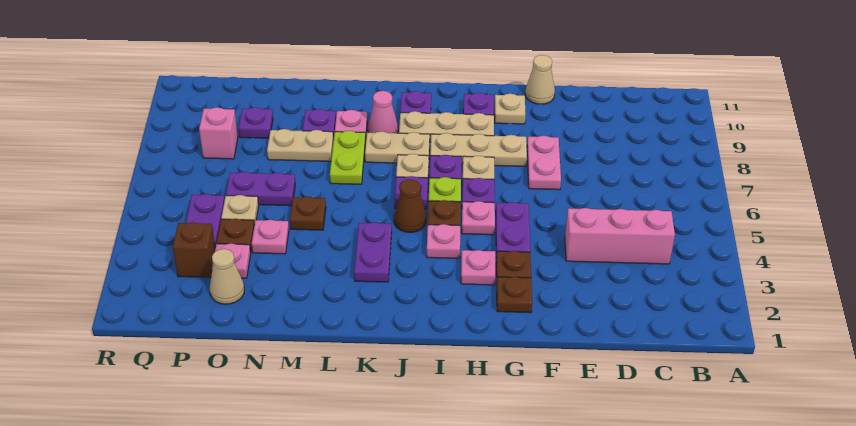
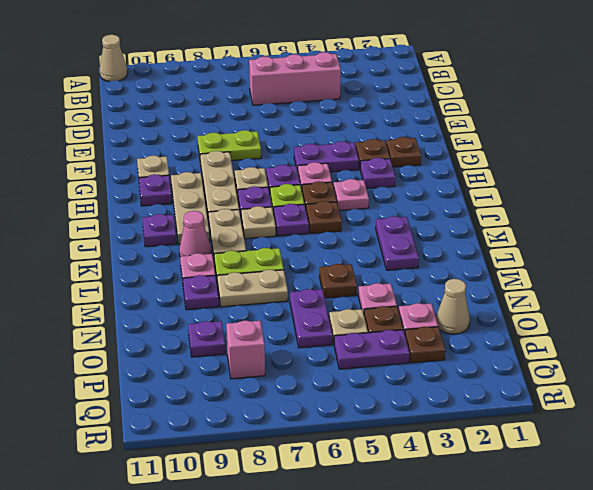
pink brick C4:E4 level 1 -> pink brick C4:C6 level 1
pink plate F7:F8 level 1 -> lime plate F7:F8 level 1
tan cone F11 level 1 -> tan cone A11 level 1
pink plate H3 level 1 -> purple plate H3 level 1
brown cone J5 level 1 -> brown plate J5 level 1
purple plate K3:K4 level 1 -> purple plate K3:L3 level 1
tan plate M8:N8 level 1 -> tan plate M7:M8 level 1
brown brick P3 level 1 -> brown plate P3 level 1

